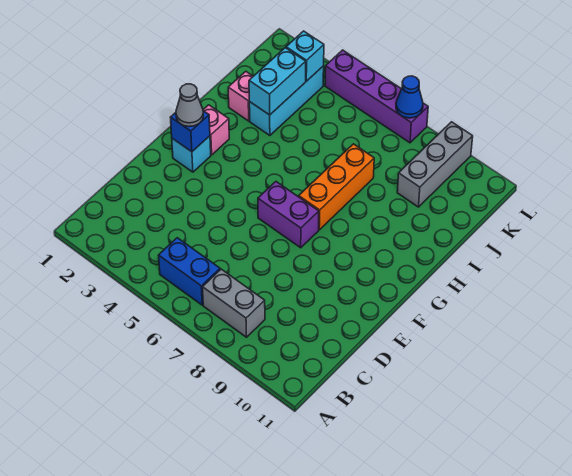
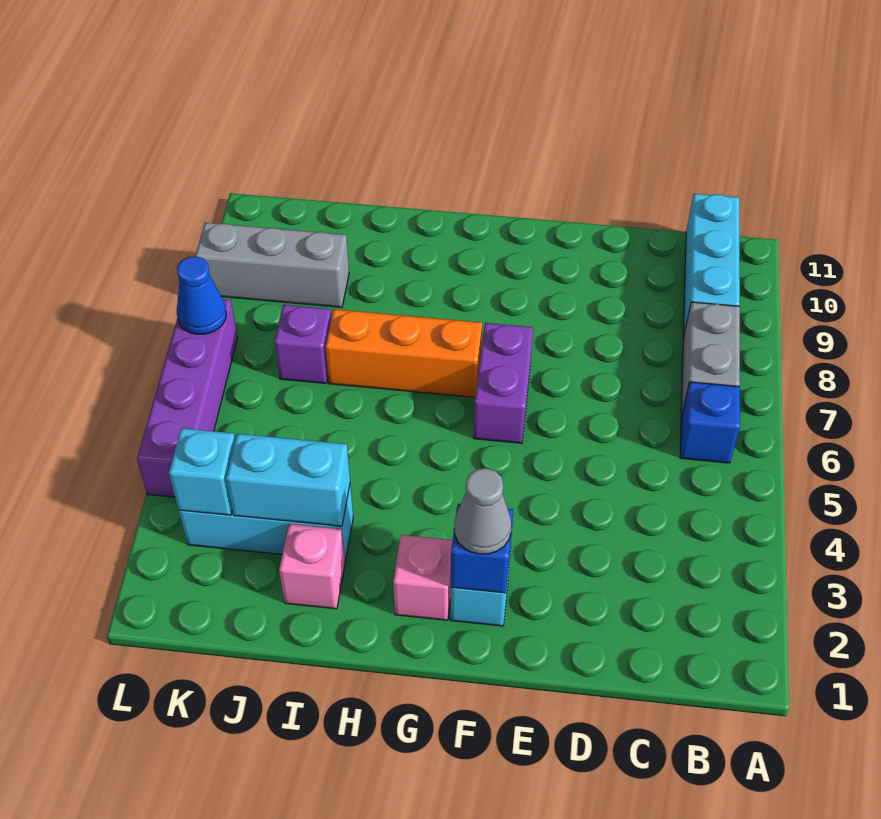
blue brick B5:B6 level 1 -> blue brick B6 level 1
none -> cyan brick B9:B11 level 1
none -> purple brick J7 level 1

